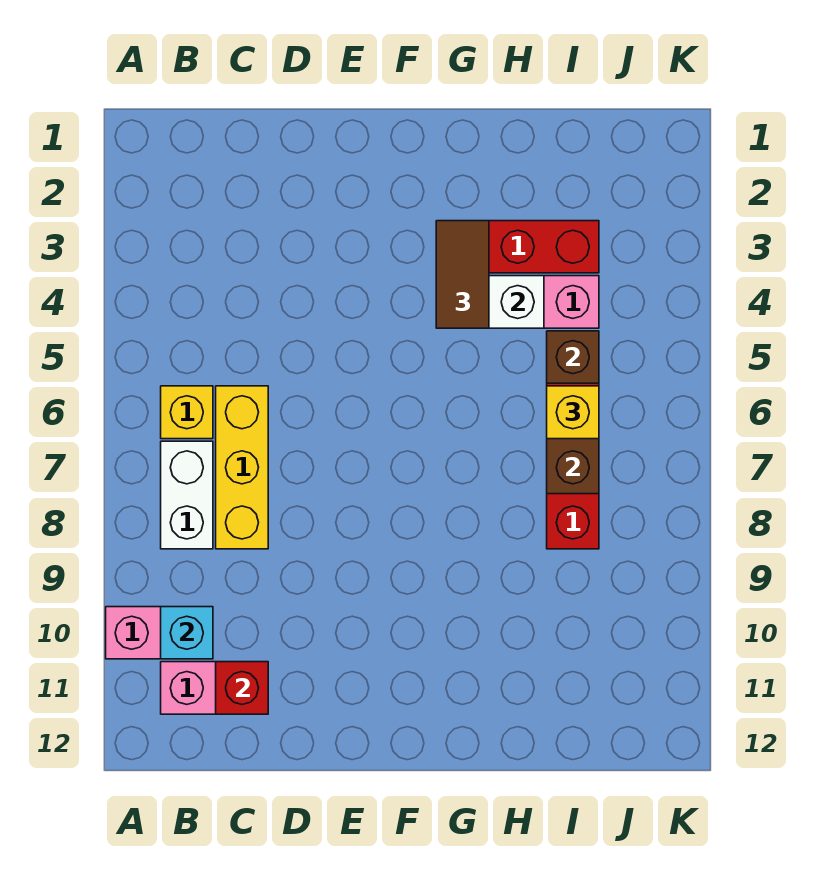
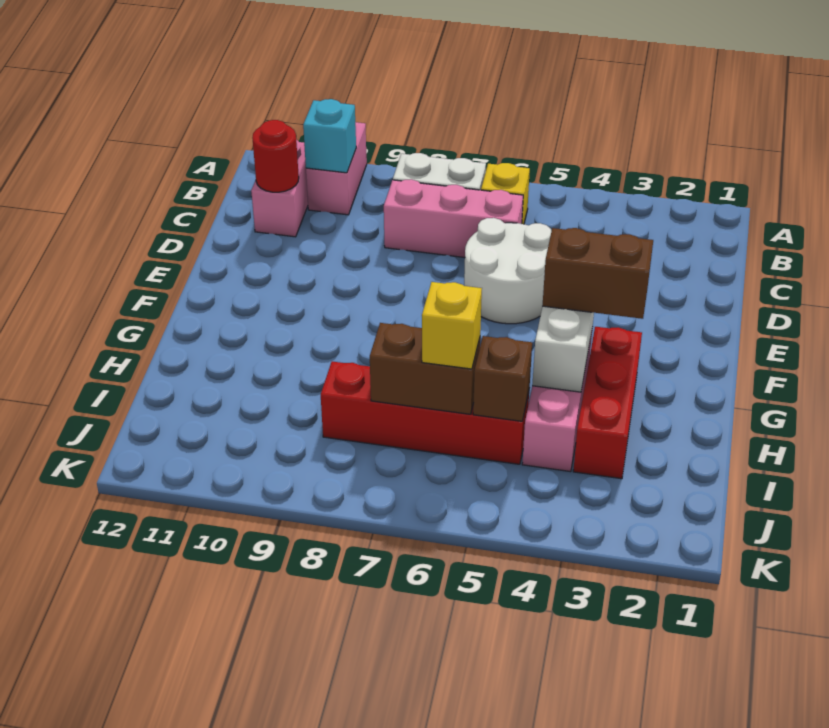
yellow brick C6:C8 level 1 -> pink brick C6:C8 level 1
red brick C11 level 2 -> red round brick C11 level 2
none -> white round brick D5:E6 level 1
brown tile G3:G4 level 3 -> brown brick G3:G4 level 3

